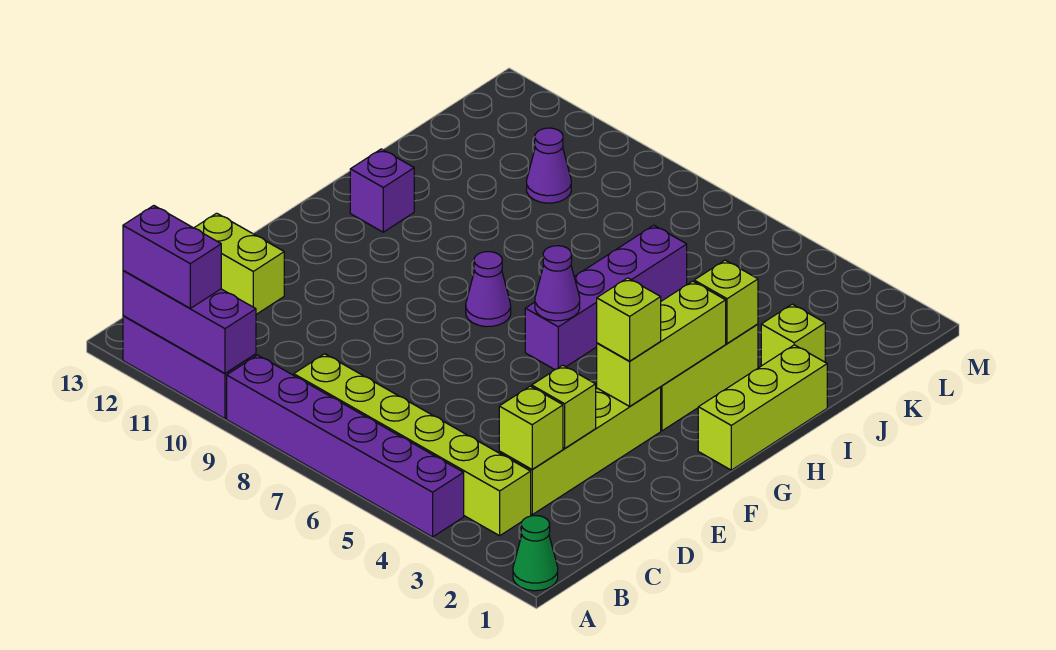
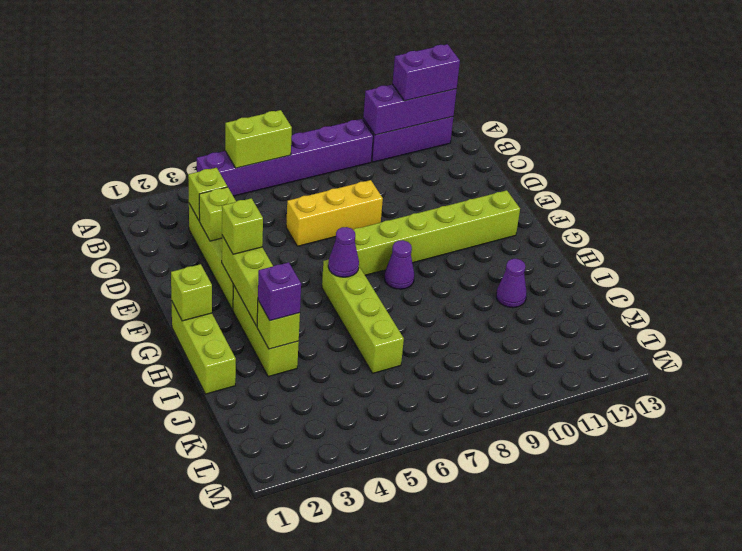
green cone A1 level 1 -> none
lime brick B3:B8 level 1 -> lime brick F7:F12 level 1
none -> yellow brick D6:D8 level 1
lime brick D12:D13 level 1 -> lime brick A5:A6 level 2
purple brick G6:J6 level 1 -> lime brick G6:J6 level 1
purple brick H12 level 1 -> purple brick I3 level 3
lime brick J2 level 1 -> lime brick G1 level 2
purple cone K10 level 1 -> purple cone I11 level 1

